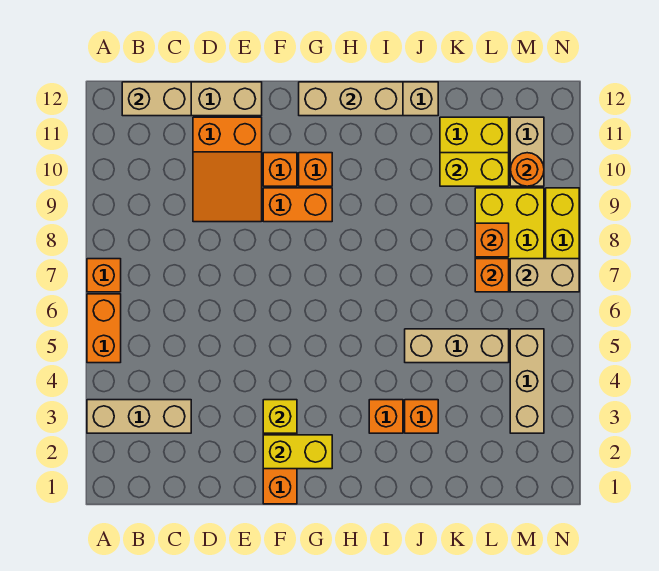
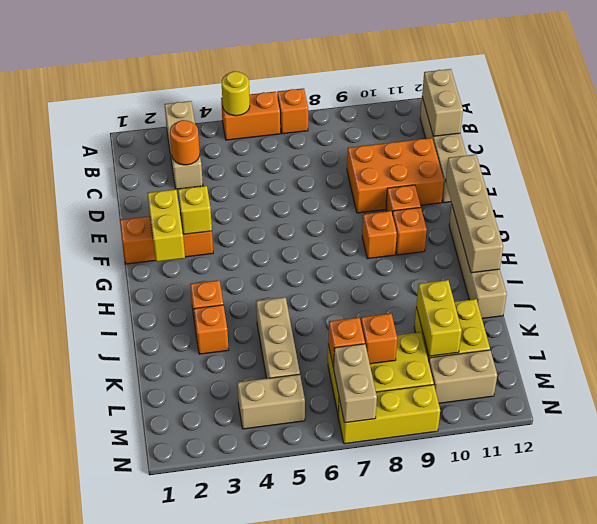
none -> yellow round brick A5 level 2
orange slope D9:E11 level 1 top 11 -> orange brick D9:E11 level 1
orange brick F9:G9 level 1 -> orange brick G9 level 1
tan brick G12:I12 level 2 -> tan brick F12:I12 level 2
tan brick M3:M5 level 1 -> tan brick M4:M5 level 1
orange round brick M10 level 2 -> orange round brick C3 level 2

